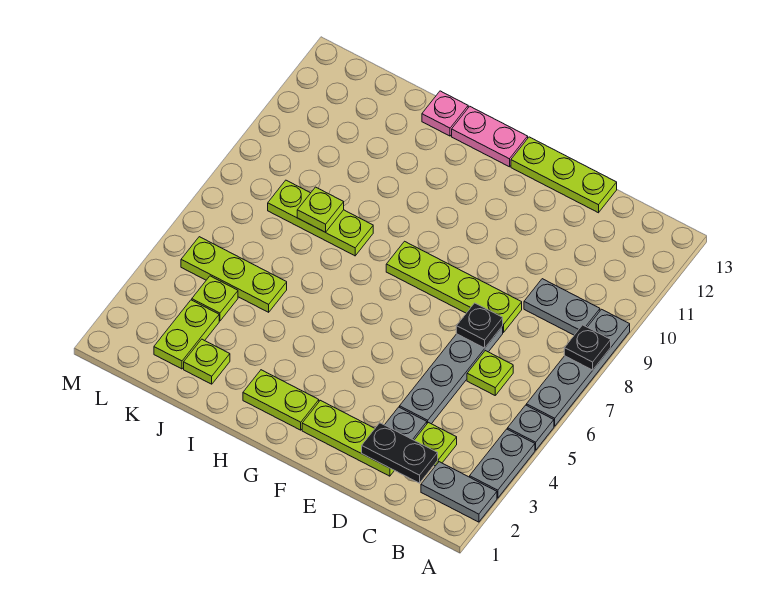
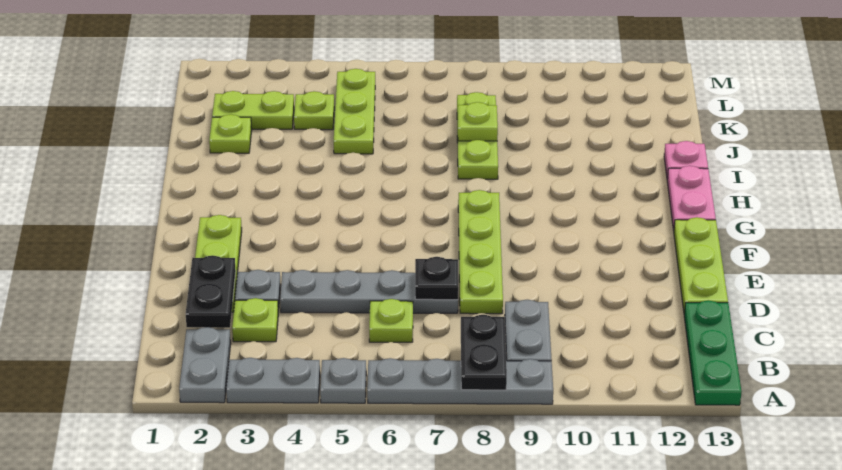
black plate A8 level 2 -> black plate A8:B8 level 2
none -> green plate A13:C13 level 1
lime plate G2:H2 level 1 -> none

